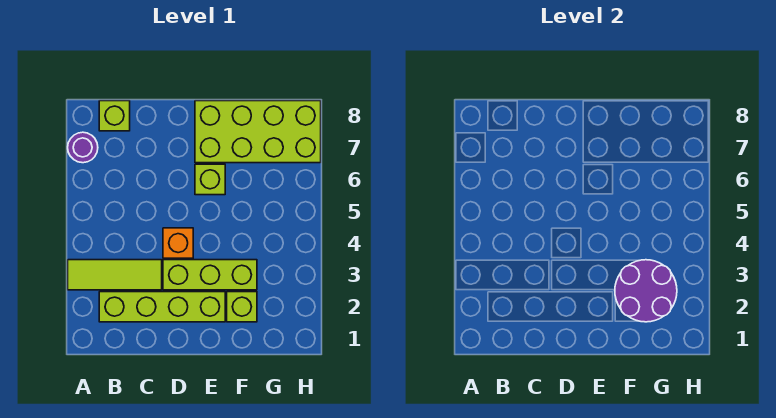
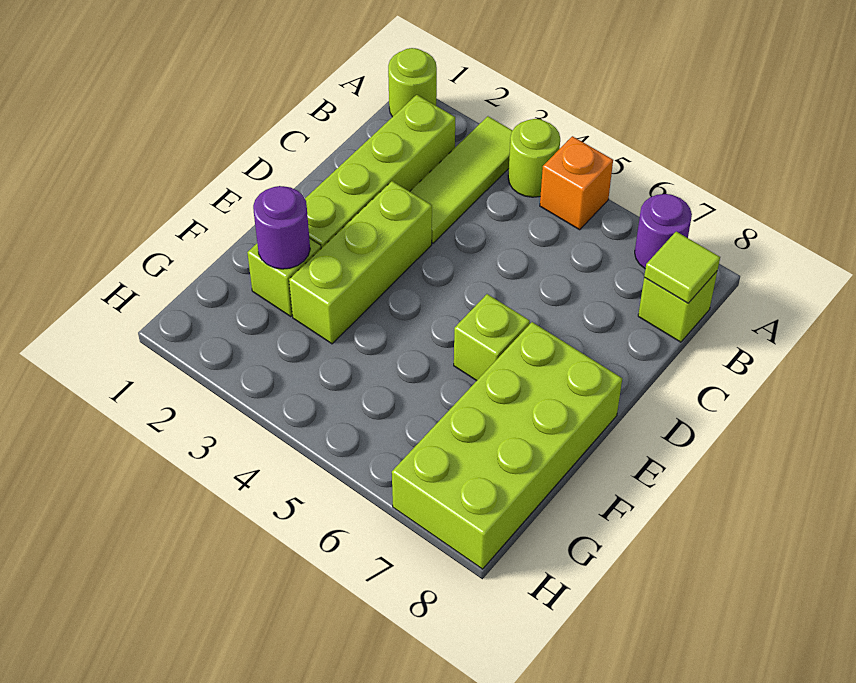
none -> lime round brick A1 level 1
none -> lime round brick A4 level 1
none -> lime tile B8 level 2
orange brick D4 level 1 -> orange brick A5 level 1
purple round brick F2:G3 level 2 -> purple round brick F2 level 2

